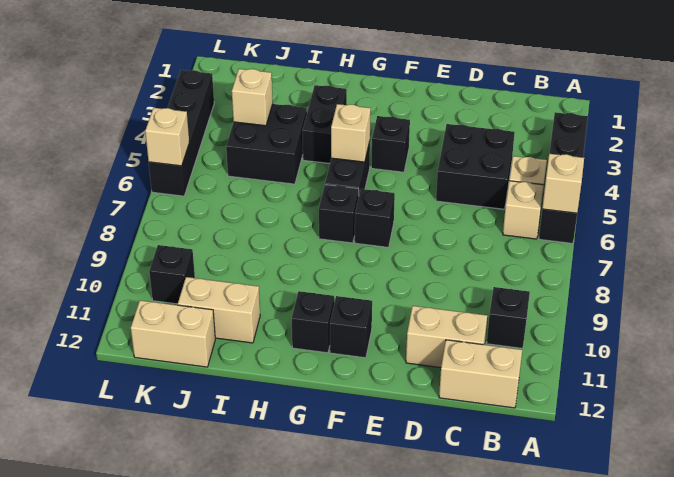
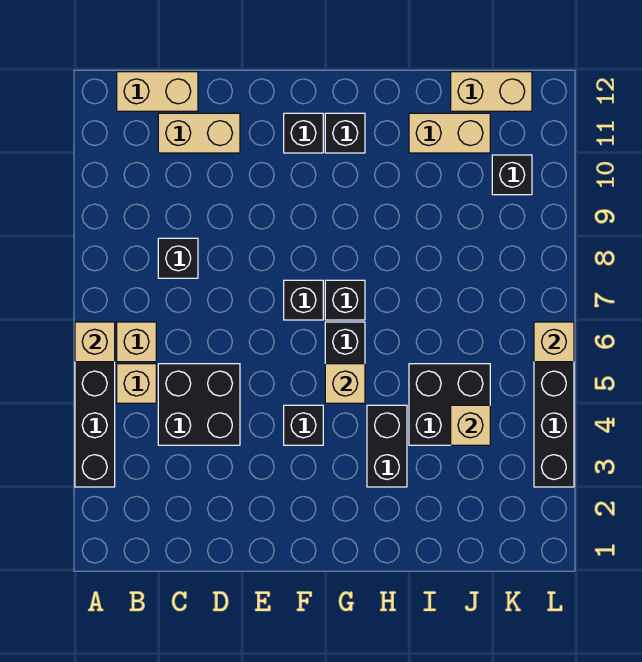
black brick B10 level 1 -> black brick C8 level 1

